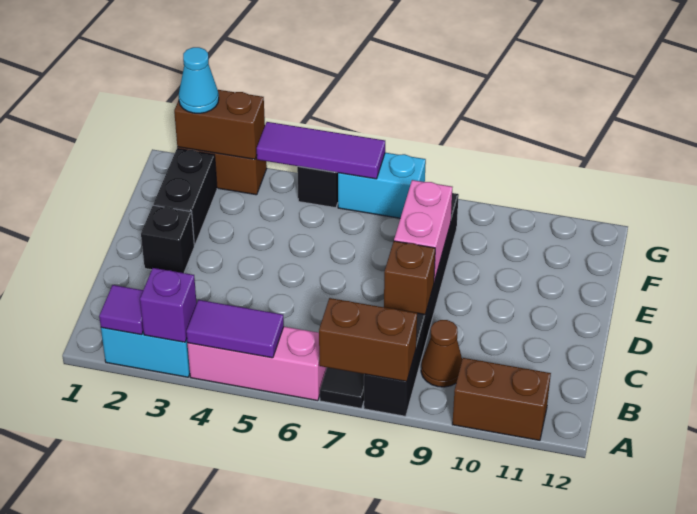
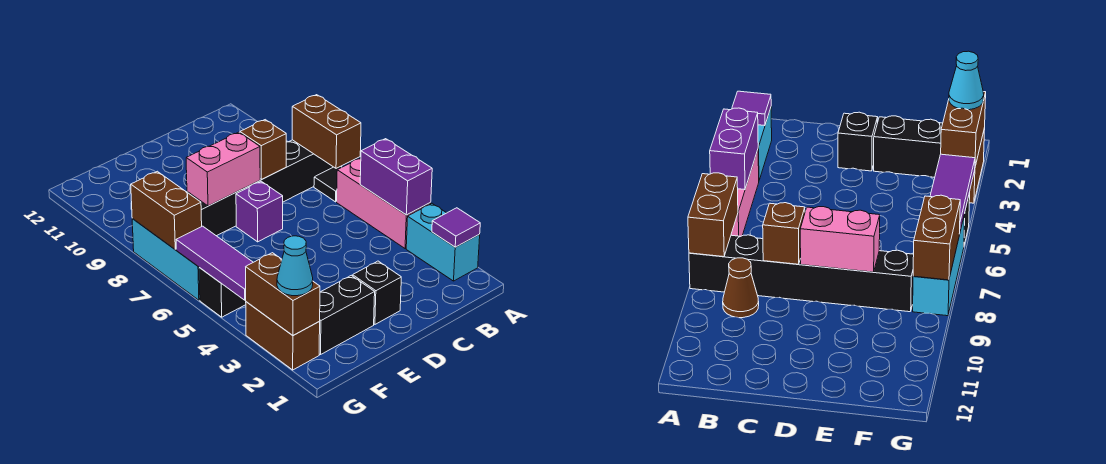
purple brick A3 level 2 -> purple brick D7 level 1
purple tile A4:A5 level 2 -> purple brick A4:A5 level 2
brown brick A10:A11 level 1 -> brown brick G7:G8 level 2
cyan brick G6:G7 level 1 -> cyan brick G6:G8 level 1

